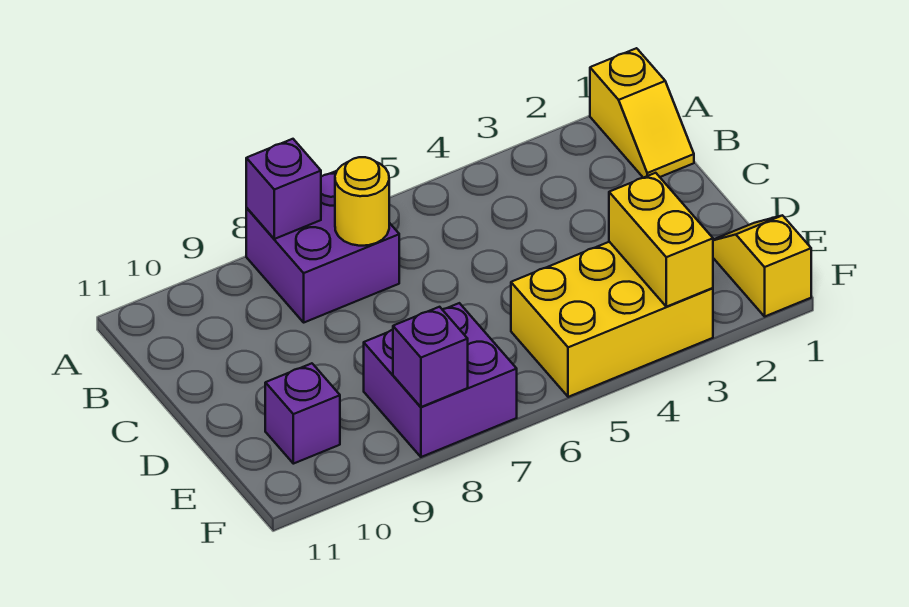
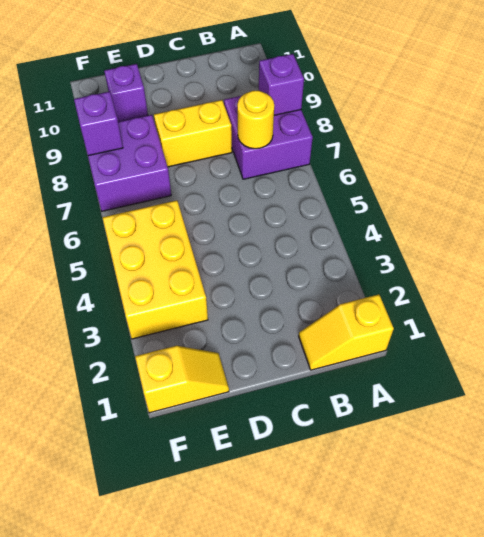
yellow brick E3:F3 level 2 -> yellow brick C8:D8 level 1

